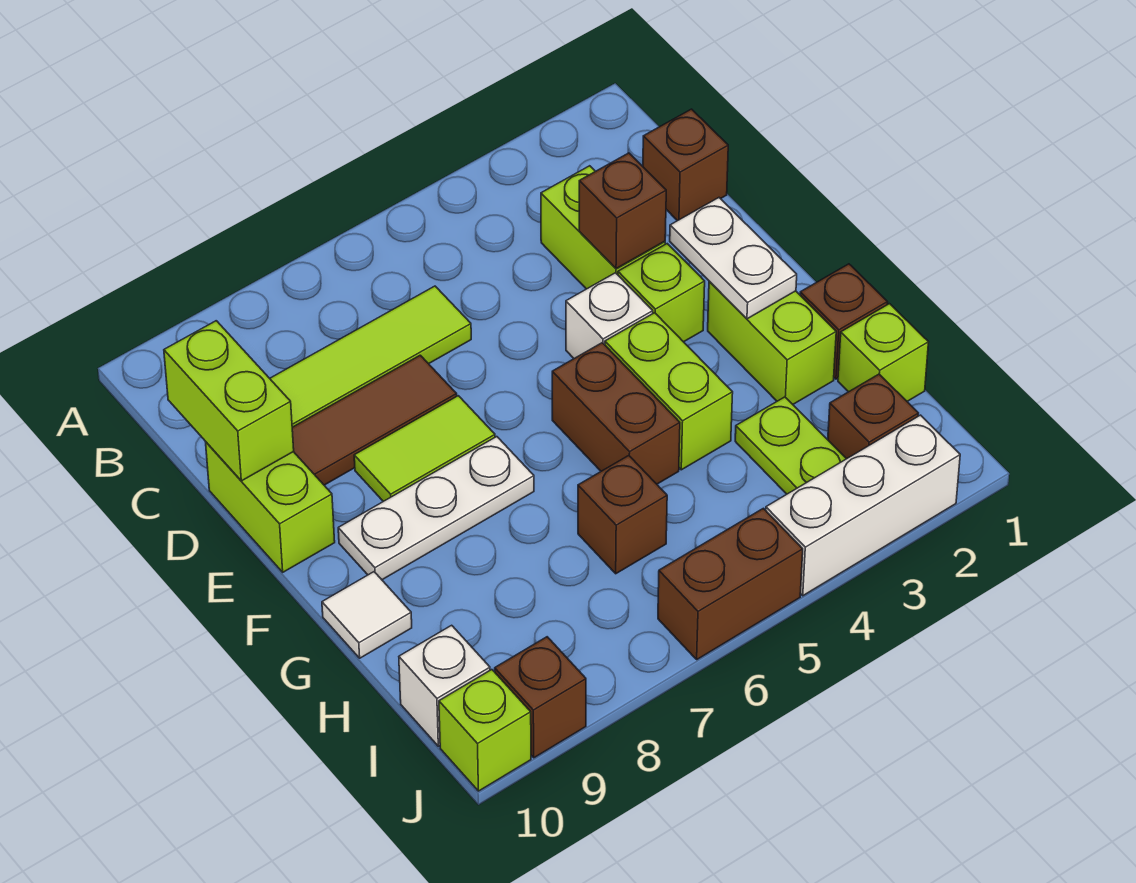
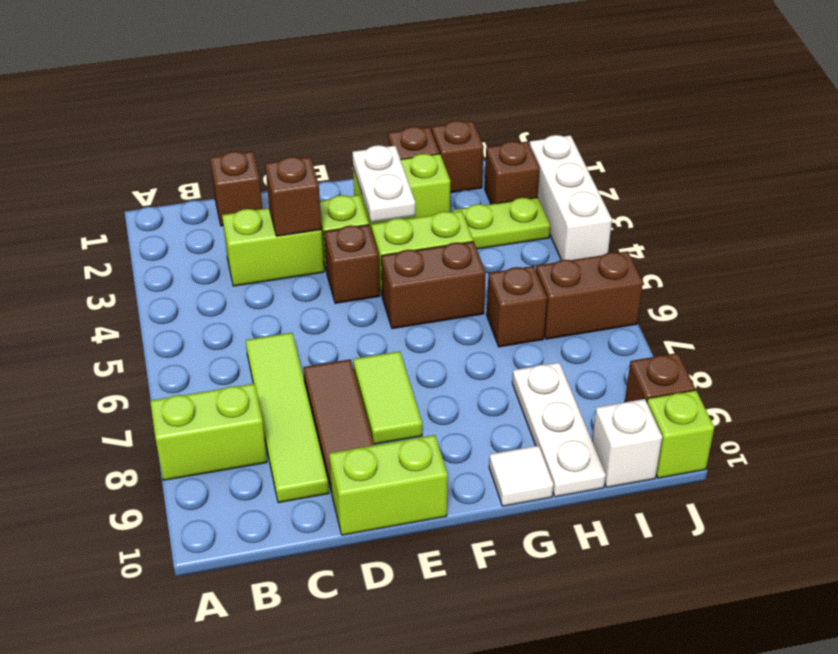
lime brick C10:D10 level 2 -> lime brick A8:B8 level 1
white plate E2:F2 level 2 -> white plate F2:F3 level 2
white brick E4 level 1 -> brown brick E4 level 1
white plate F7:F9 level 1 -> white plate H8:H10 level 1
lime brick H1 level 1 -> brown brick H1 level 1
brown brick J5:J6 level 1 -> brown brick I6:J6 level 1

